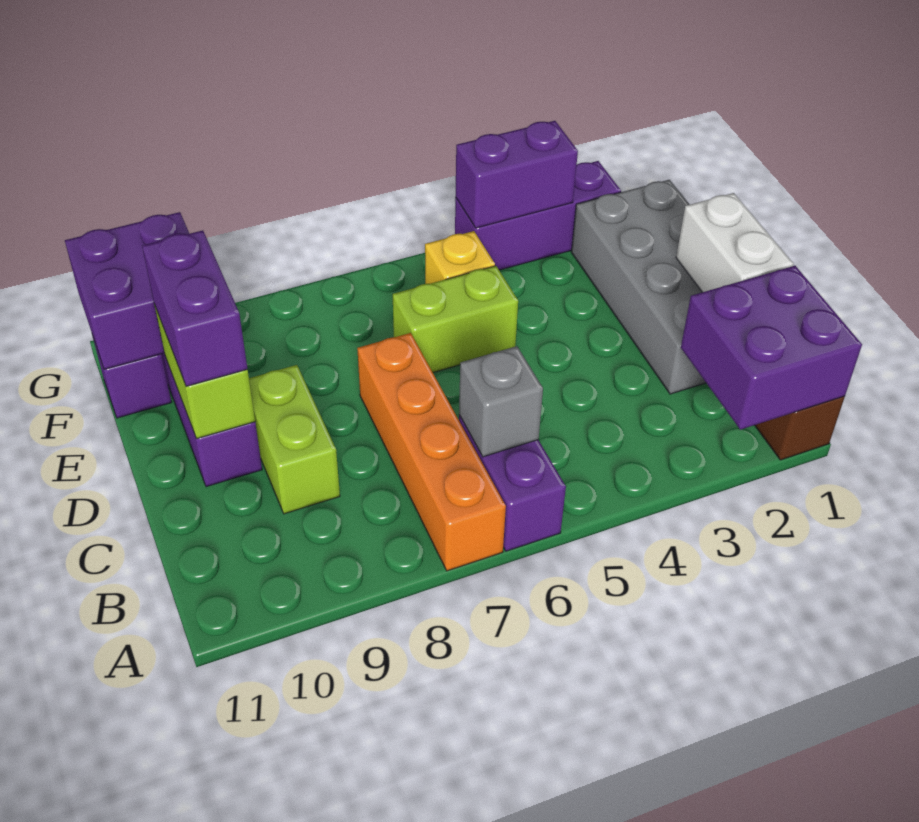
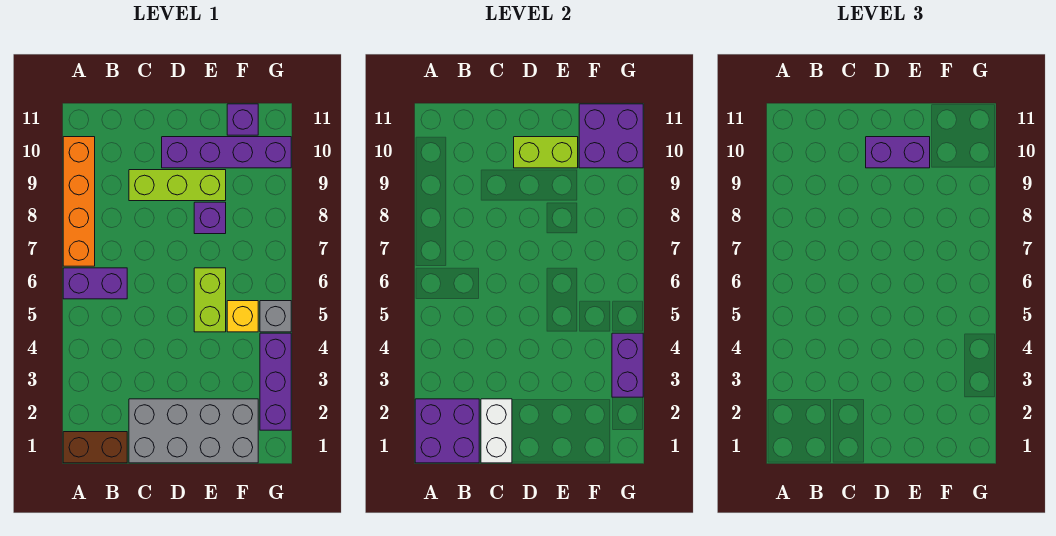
orange brick A7:D7 level 1 -> orange brick A7:A10 level 1
grey brick B6 level 2 -> grey brick G5 level 1
white brick C1:D1 level 2 -> white brick C1:C2 level 2
lime brick C9:D9 level 1 -> lime brick C9:E9 level 1
none -> purple brick E8 level 1

